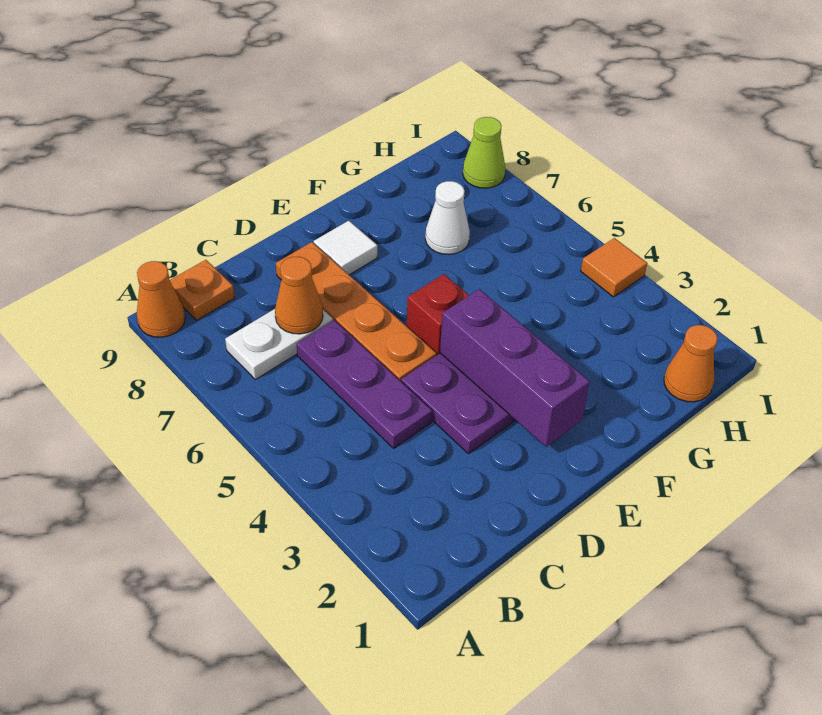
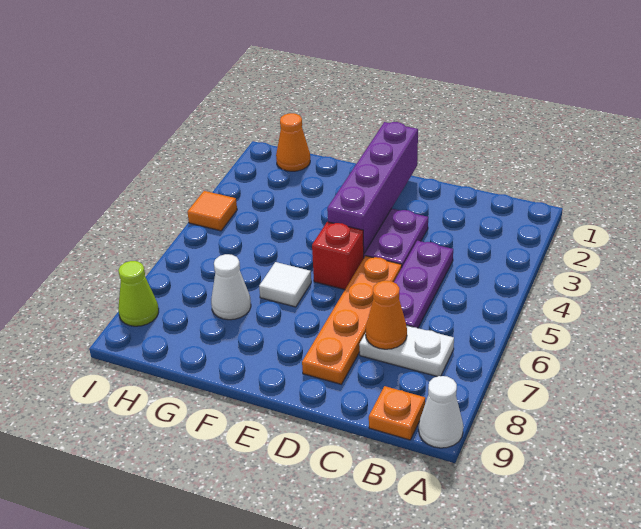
orange cone A9 level 1 -> white cone A9 level 1
purple brick E2:E4 level 2 -> purple brick E1:E4 level 2
white tile E8 level 1 -> white tile F6 level 1

